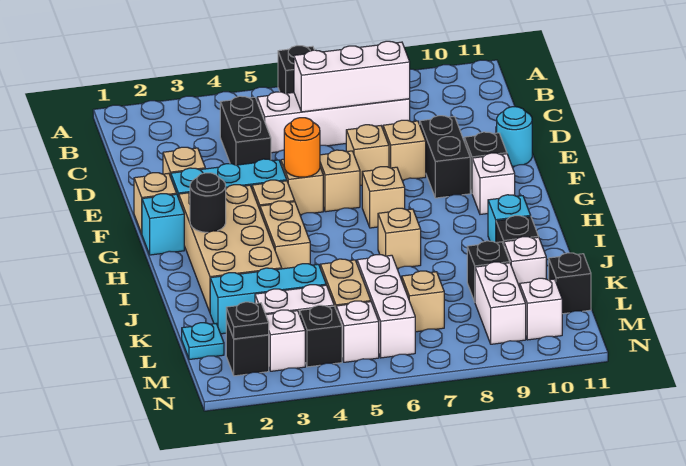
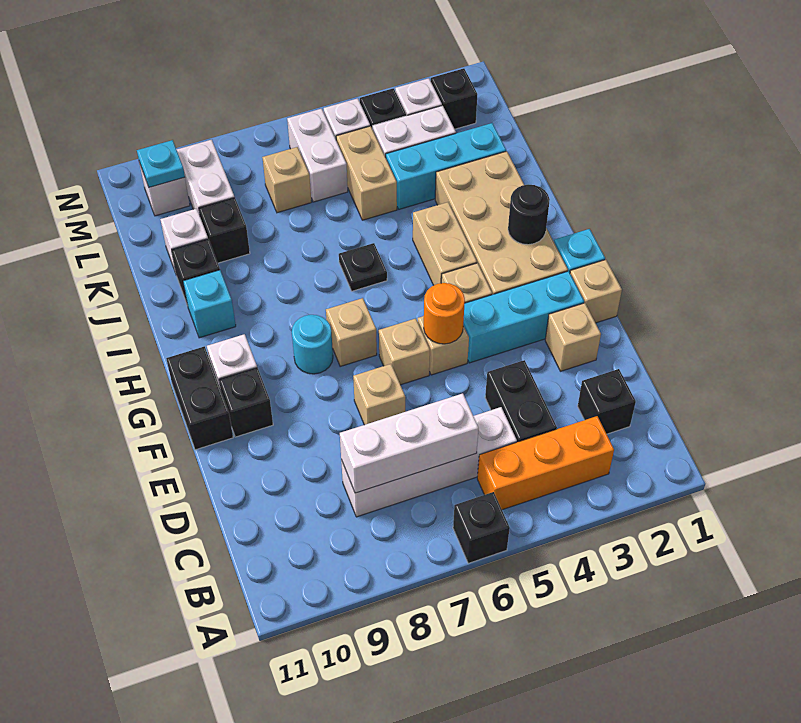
none -> orange brick B3:B5 level 1
tan brick E8 level 1 -> none
black brick E9:F9 level 1 -> black brick F11:G11 level 1
cyan round brick E11 level 1 -> cyan round brick G8 level 1
tan brick I7 level 1 -> none
white brick K6:M6 level 1 -> white brick L6:M6 level 1
cyan plate L1 level 1 -> cyan plate M10 level 2
black brick L11 level 1 -> black brick C2 level 1
black plate M2 level 2 -> black plate I6 level 1

